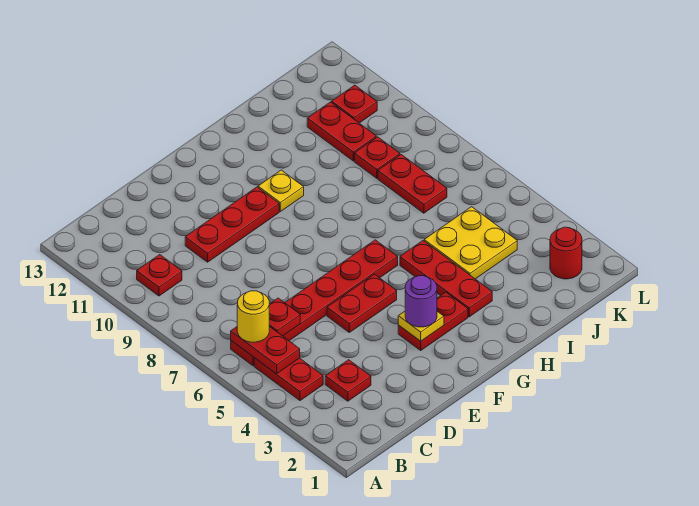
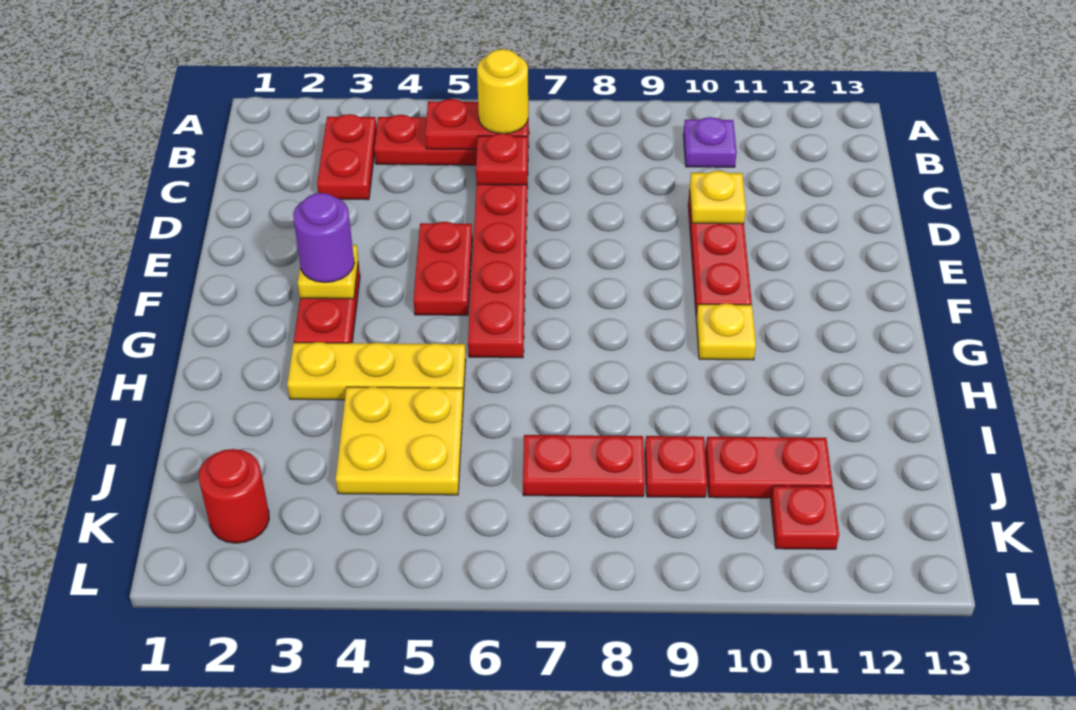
red plate B10 level 1 -> purple plate B10 level 1
red plate C3 level 1 -> red plate B3:C3 level 1
none -> yellow plate D10 level 2
red plate H3:H5 level 1 -> yellow plate H3:H5 level 1

